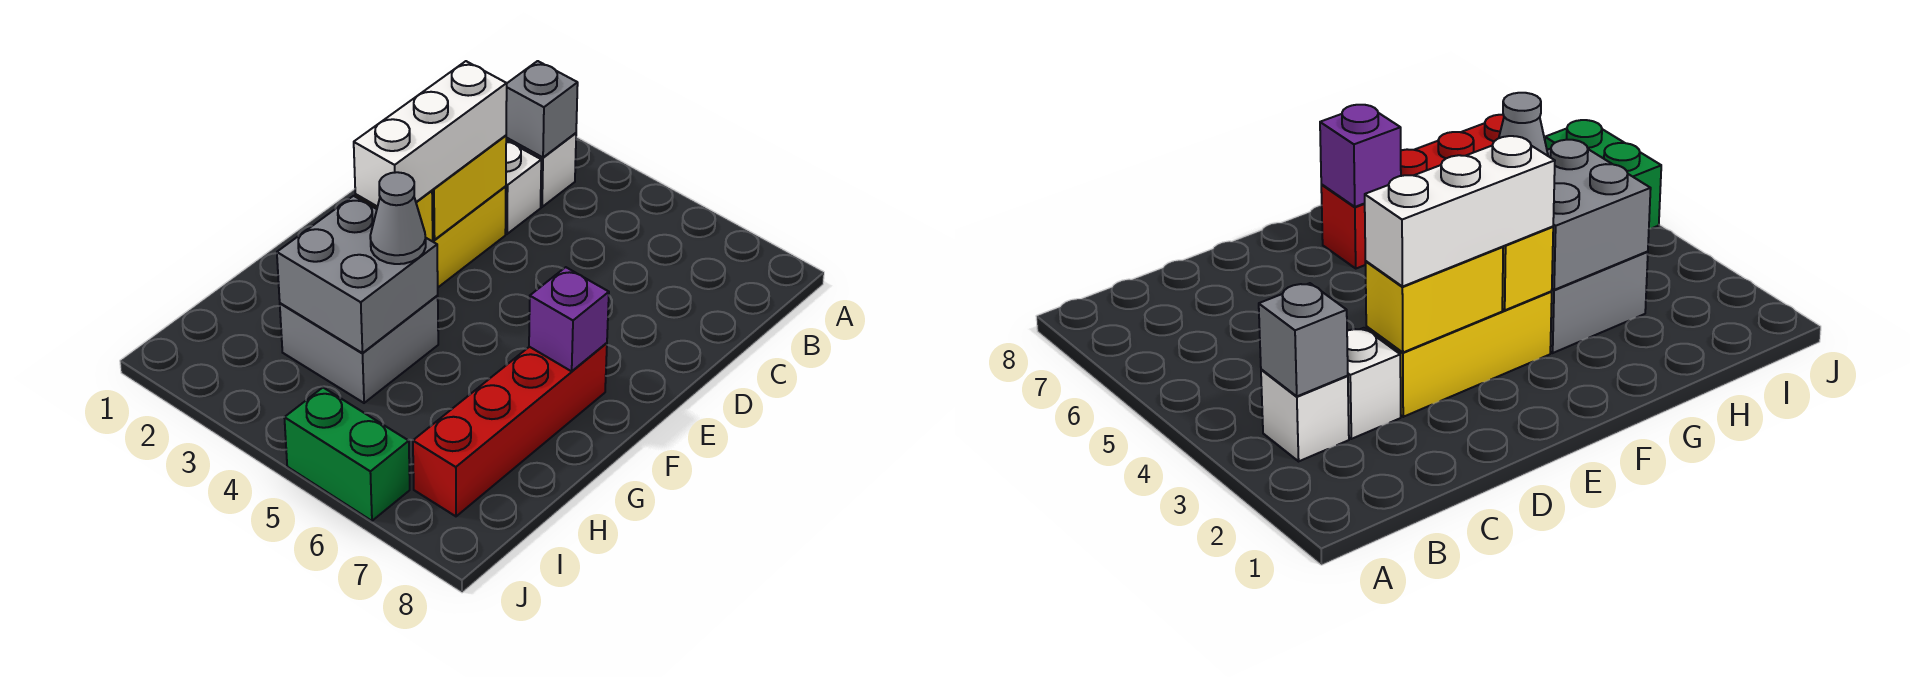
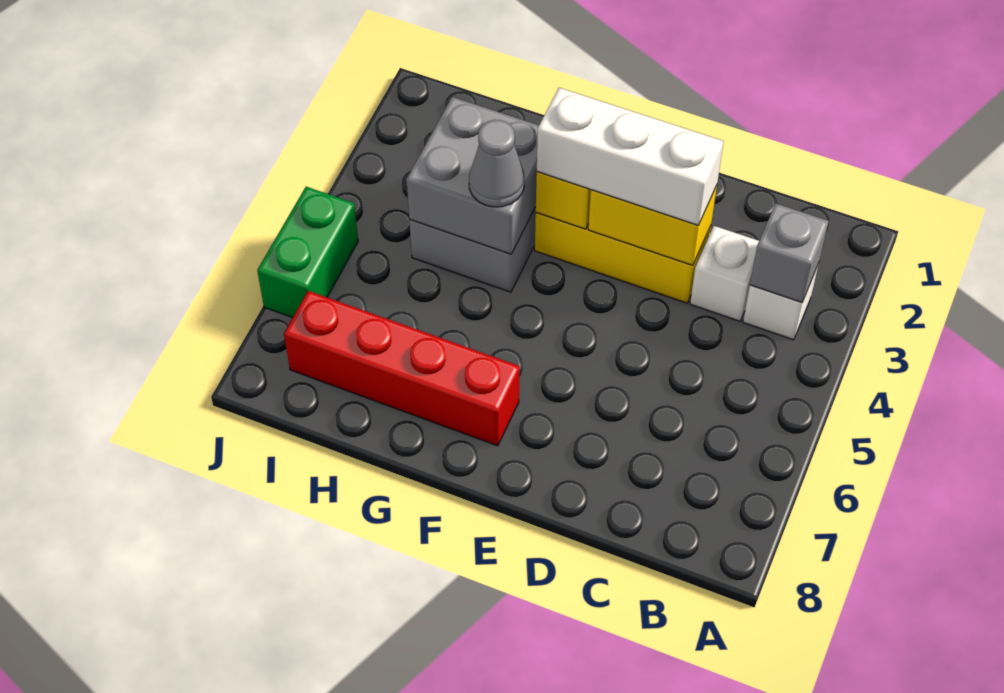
purple brick F7 level 2 -> none

